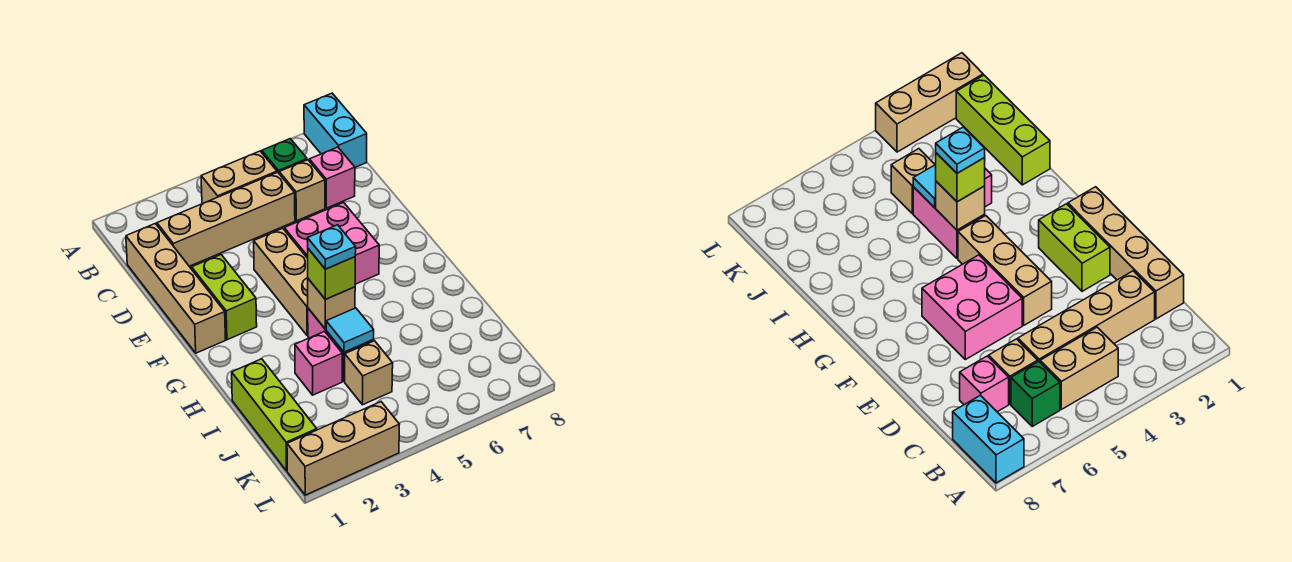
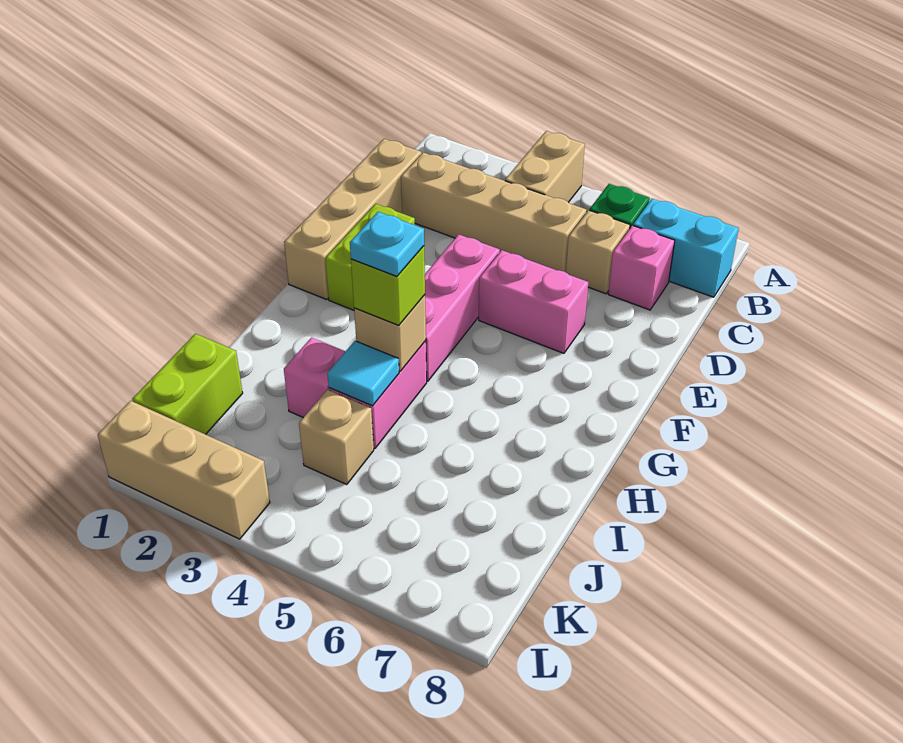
cyan brick A8:B8 level 1 -> cyan brick B7:B8 level 1
tan brick B4:B5 level 1 -> tan brick A4:B4 level 1
tan brick E4:G4 level 1 -> pink brick E4:G4 level 1
pink brick E5:F6 level 1 -> pink brick E5:E6 level 1
lime brick I1:K1 level 1 -> lime brick J1:K1 level 1

